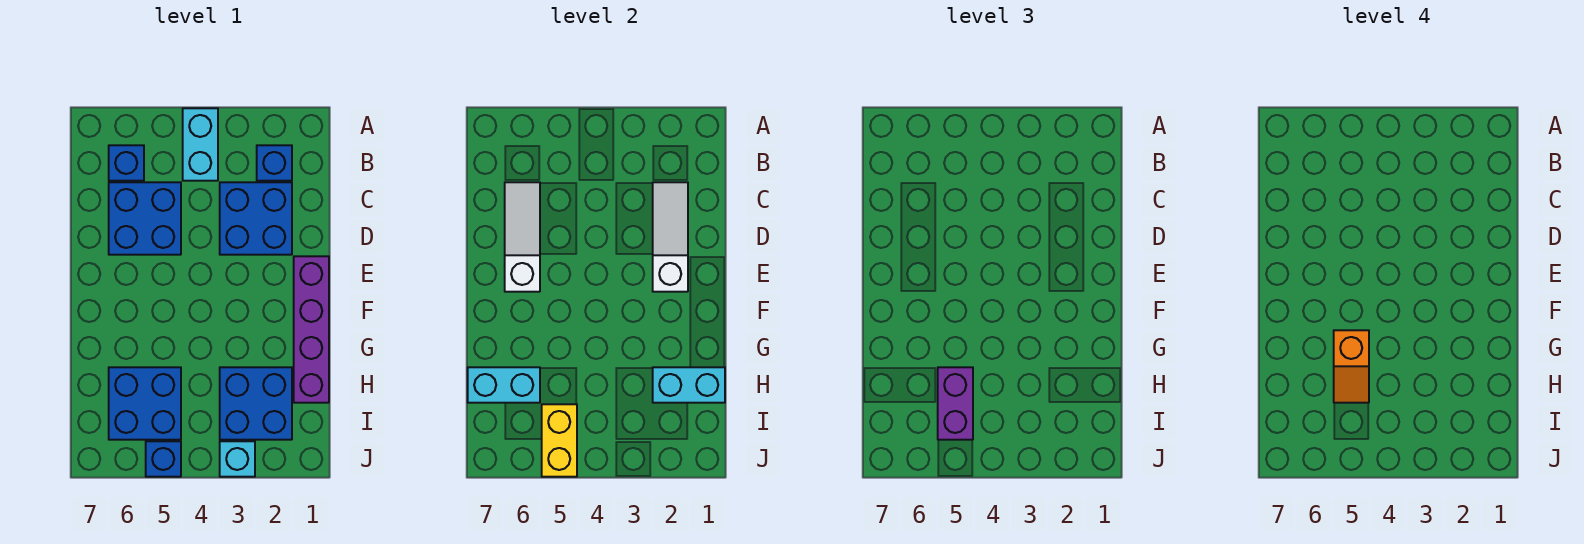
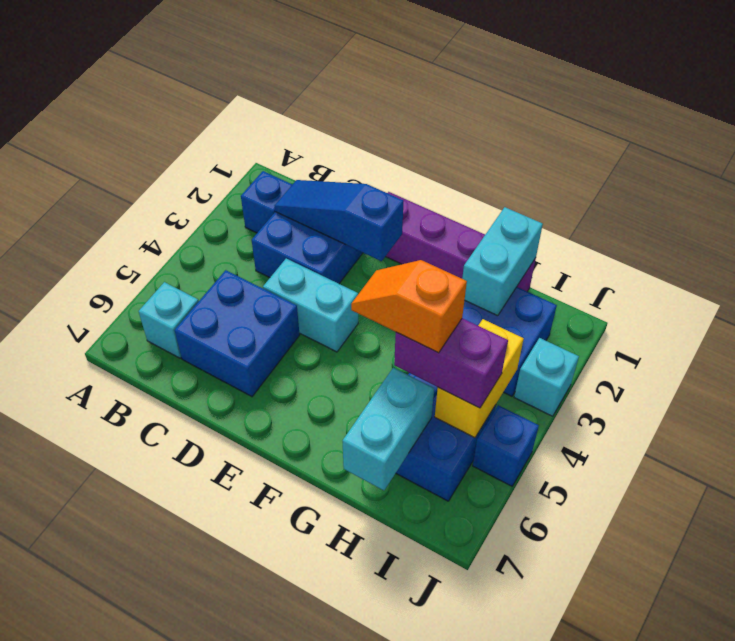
cyan brick A4:B4 level 1 -> cyan brick D4:E4 level 1
blue brick B6 level 1 -> cyan brick B6 level 1
white slope C2:E2 level 2 top E -> blue slope C2:E2 level 2 top E
white slope C6:E6 level 2 top E -> none
orange slope G5:H5 level 4 top G -> orange slope G5:H5 level 4 top H
yellow brick I5:J5 level 2 -> yellow brick I4:I5 level 2

